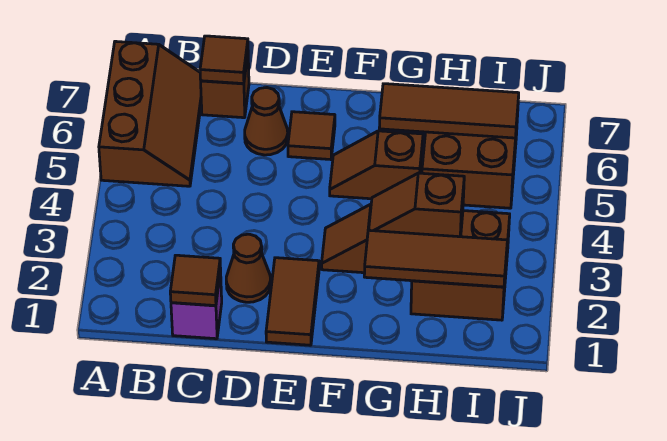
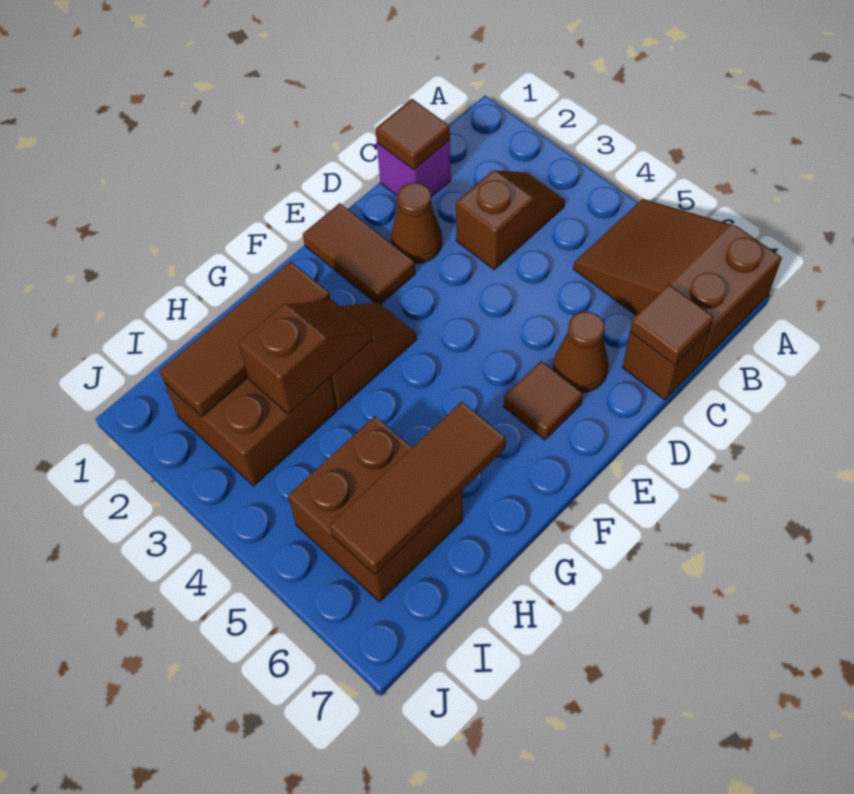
brown slope A5:B7 level 1 top A -> brown slope A5:B7 level 1 top 7
brown slope F5:G5 level 1 top G -> brown slope B3:C3 level 1 top C

